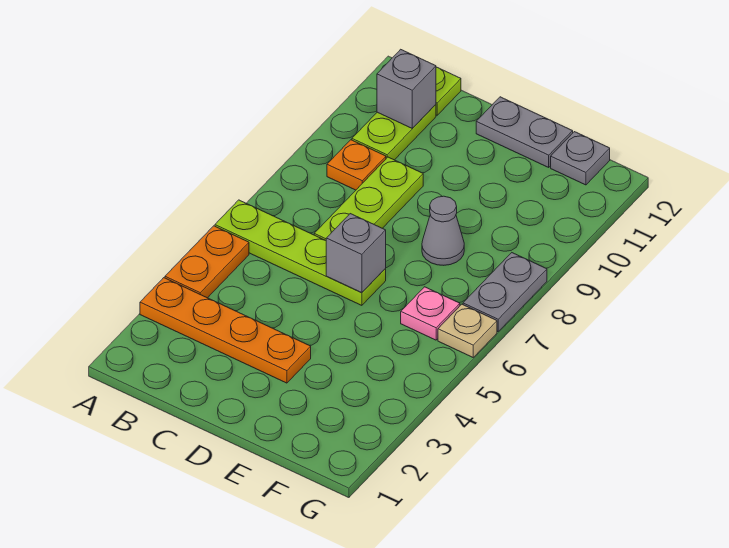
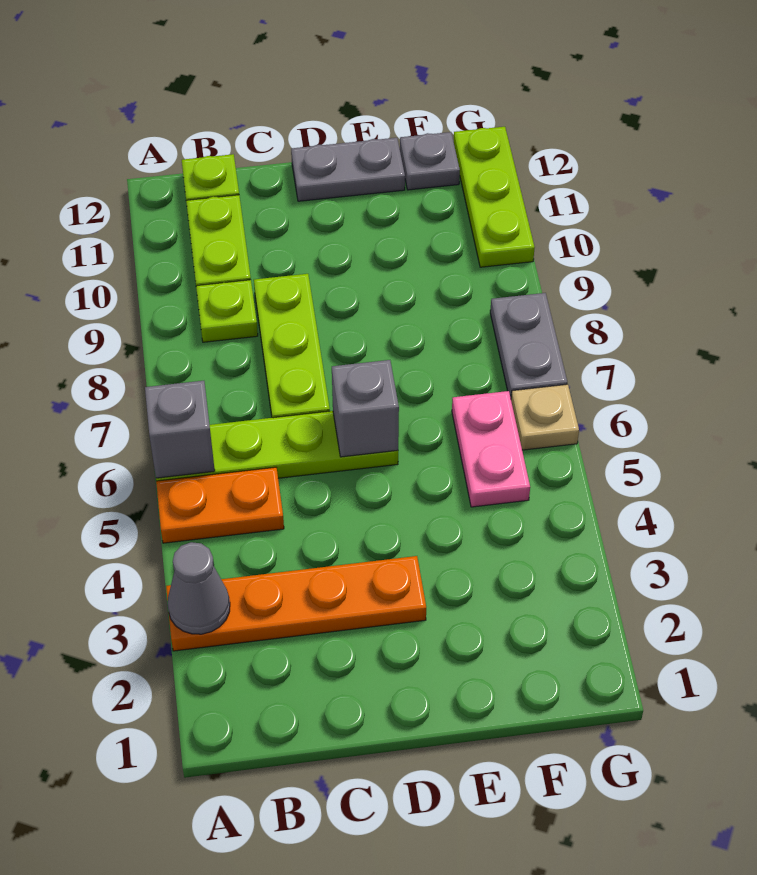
orange plate A4:A5 level 1 -> orange plate A5:B5 level 1
orange plate B9 level 1 -> lime plate B9 level 1
grey brick B11 level 2 -> grey brick A6 level 2
grey cone E8 level 1 -> grey cone A3 level 2
pink plate F6 level 1 -> pink plate F5:F6 level 1
none -> lime plate G10:G12 level 1

